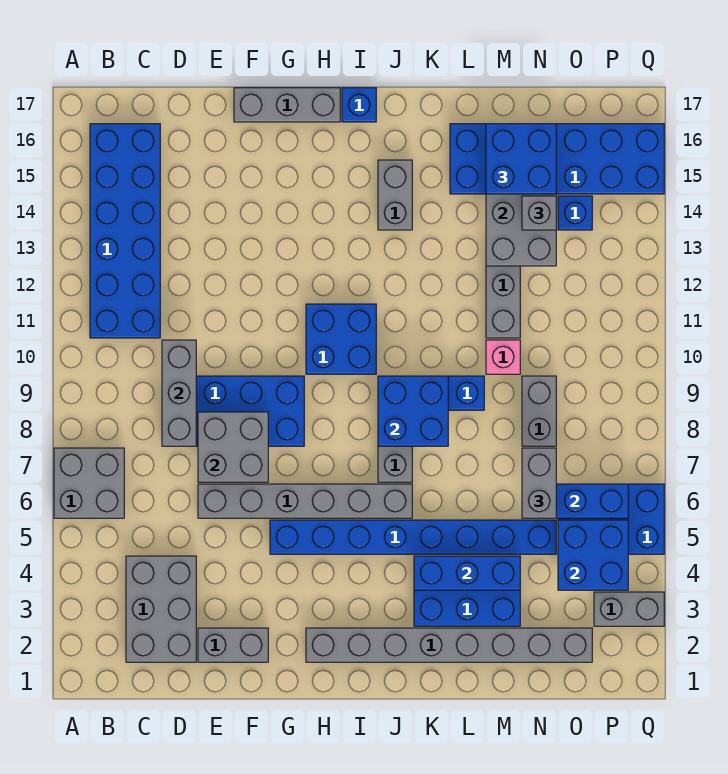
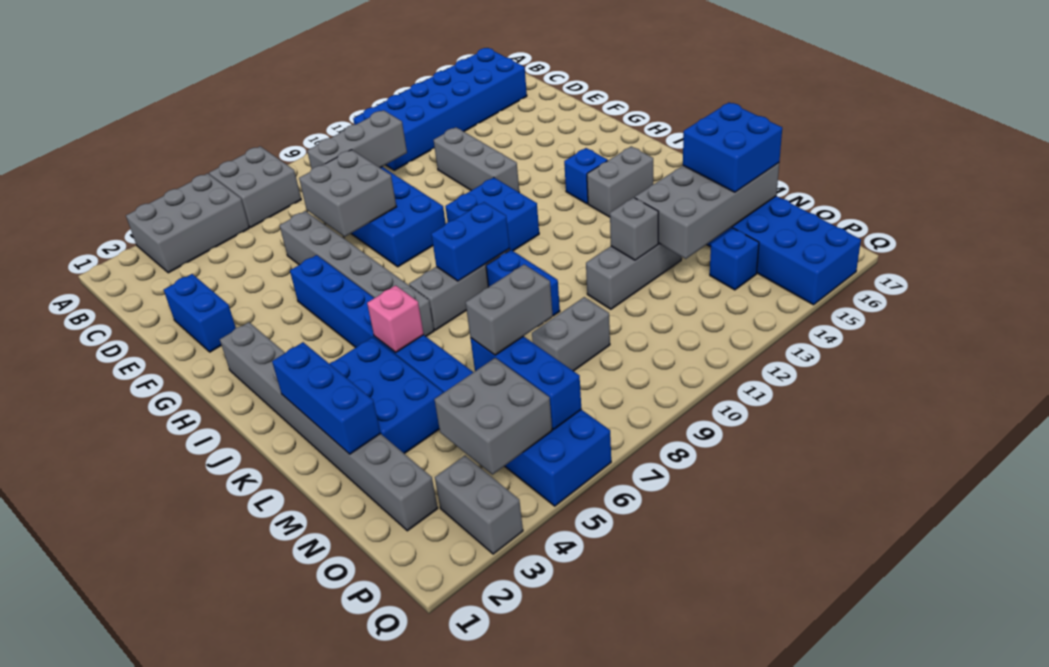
grey brick C2:D4 level 1 -> grey brick A3:B5 level 1
grey brick E2:F2 level 1 -> blue brick E2:F2 level 1
grey brick F17:H17 level 1 -> grey brick E12:G12 level 1
blue brick I17 level 1 -> blue brick I14 level 1
blue brick J8:K9 level 2 -> blue brick J8:J9 level 2
blue brick K4:M4 level 2 -> blue brick K2:M2 level 2
pink brick M10 level 1 -> pink brick K5 level 2
grey brick N14 level 3 -> grey brick M12 level 2
blue brick O4:P5 level 2 -> grey brick O4:P5 level 2

